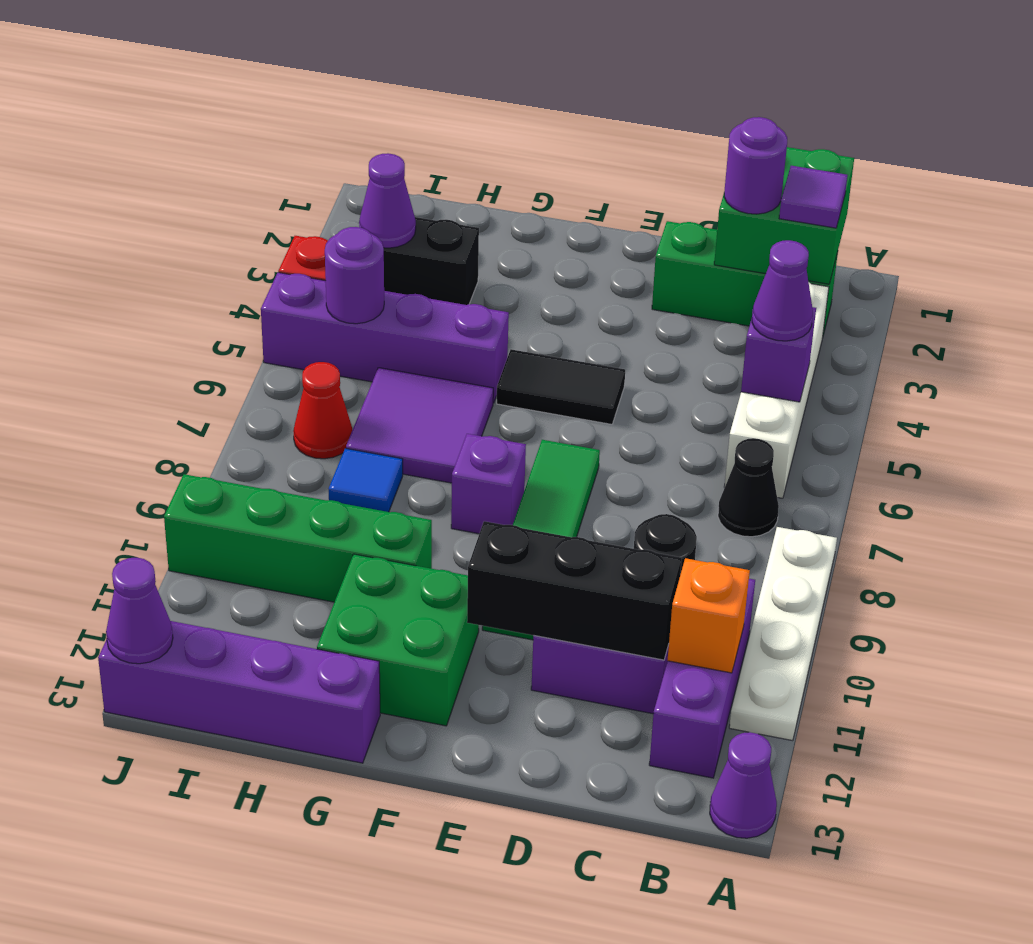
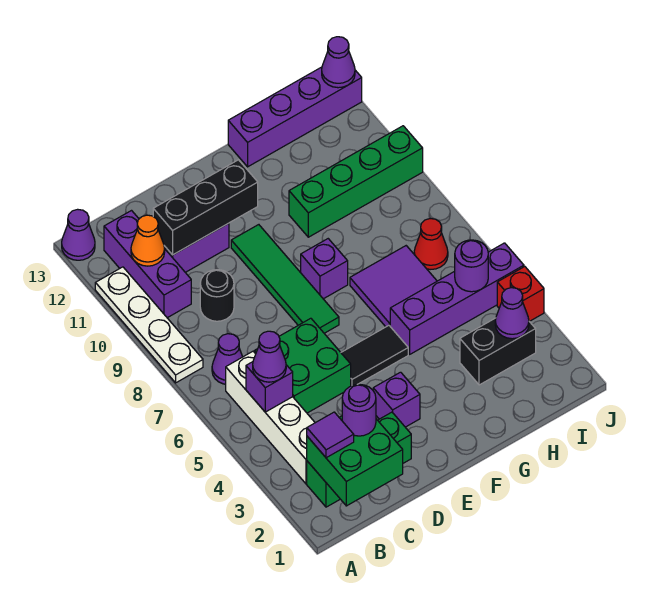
black cone B7 level 1 -> purple cone B7 level 1
orange brick B11 level 2 -> orange cone B11 level 2
none -> purple brick E3 level 1
green brick F11:G12 level 1 -> green brick C5:D6 level 1
blue tile H8 level 1 -> none

